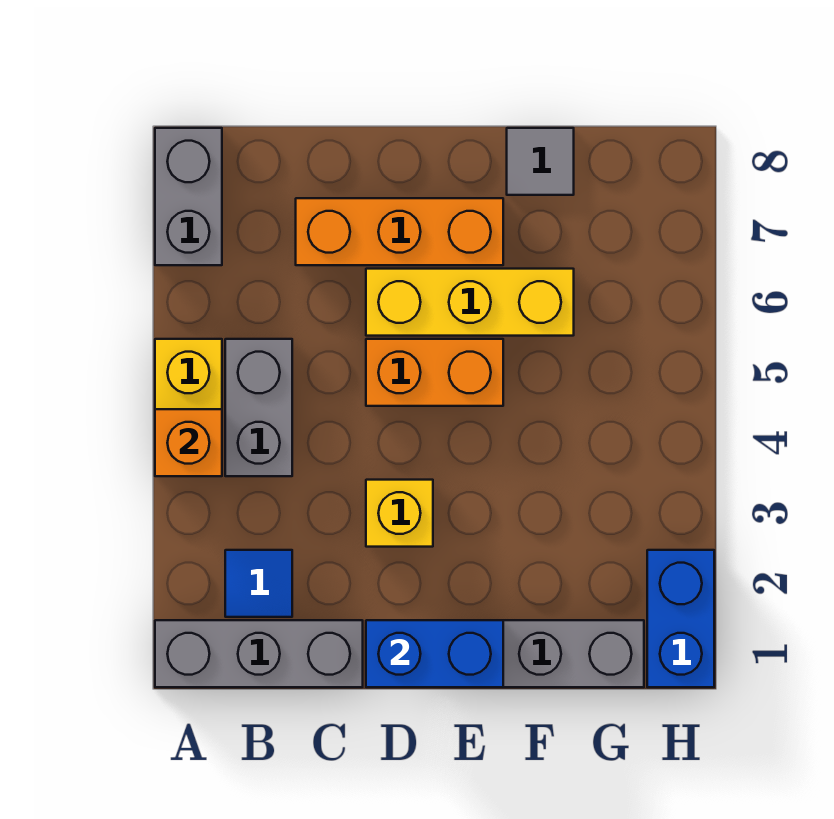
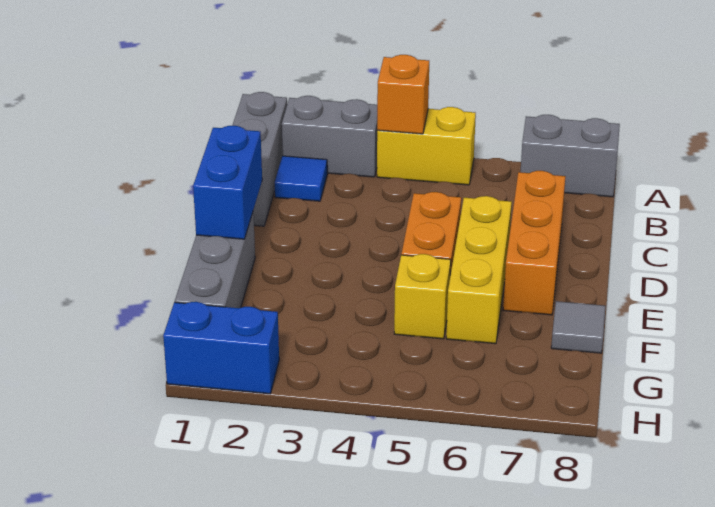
grey brick B4:B5 level 1 -> grey brick A2:A3 level 1
yellow brick D3 level 1 -> yellow brick F5 level 1

